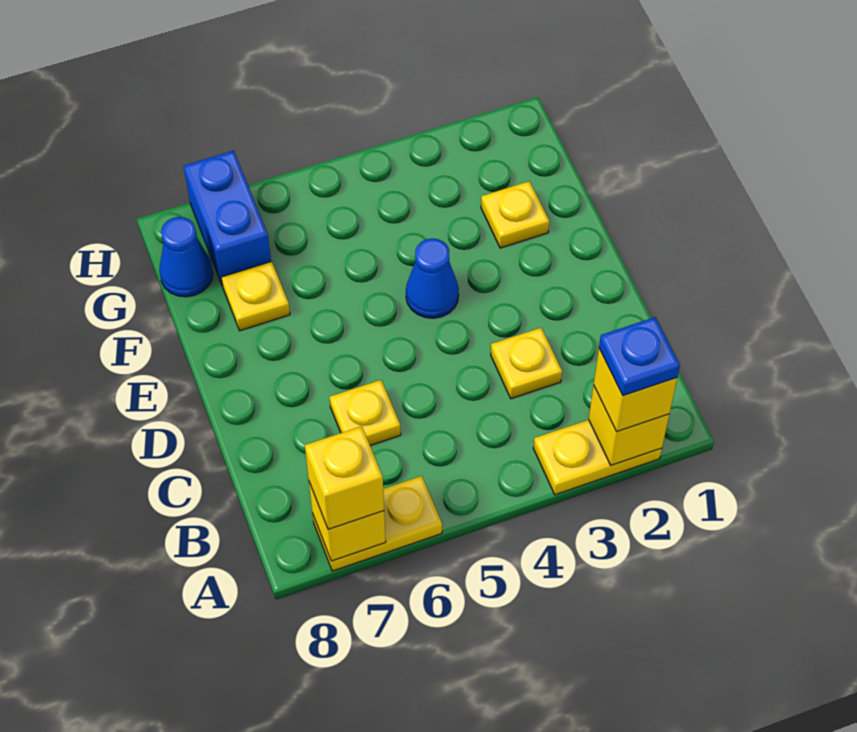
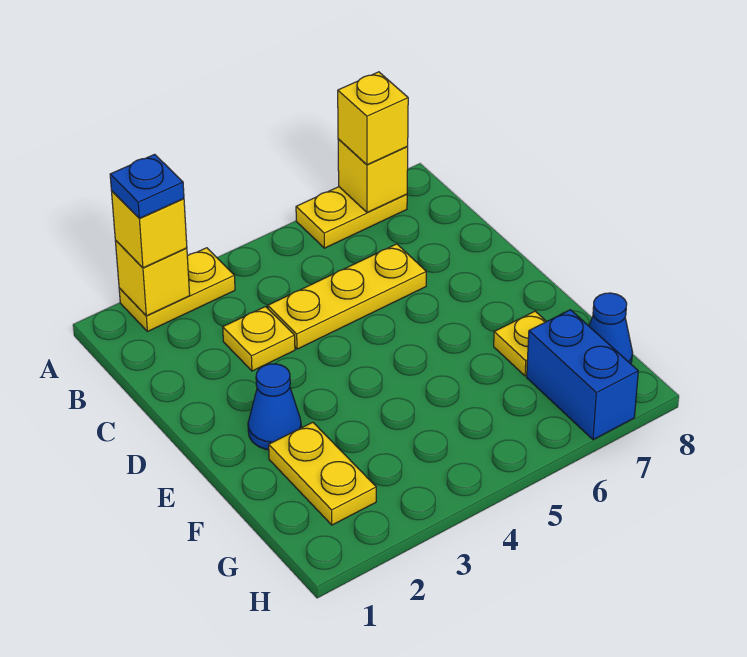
yellow plate C6 level 1 -> yellow plate C4:C6 level 1
blue cone E4 level 1 -> blue cone E2 level 1
yellow plate F2 level 1 -> yellow plate F2:G2 level 1

